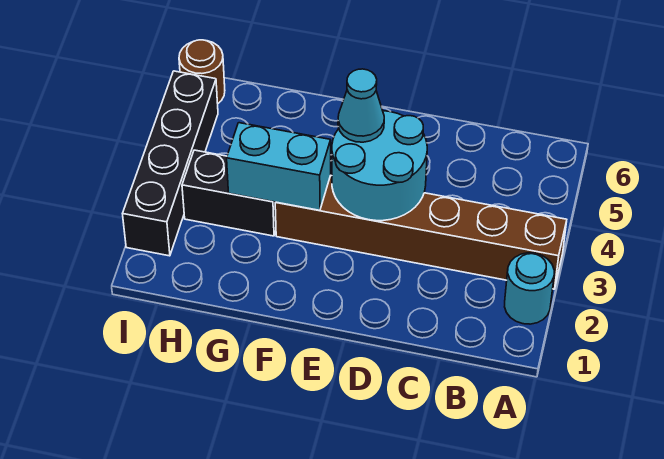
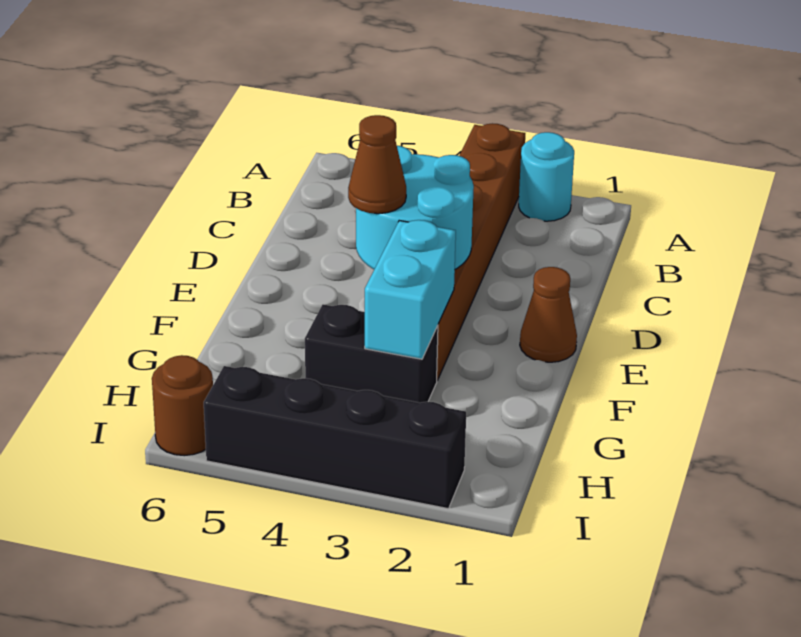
none -> brown cone E1 level 1
cyan cone E4 level 3 -> brown cone E4 level 3
black brick G3:H3 level 1 -> black brick G3:G4 level 1

